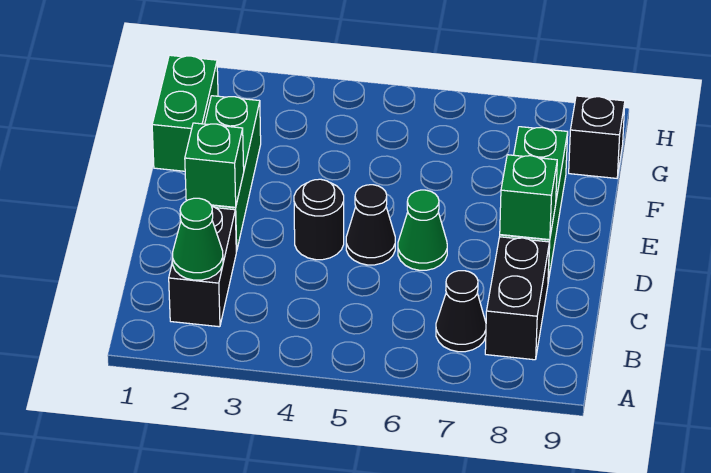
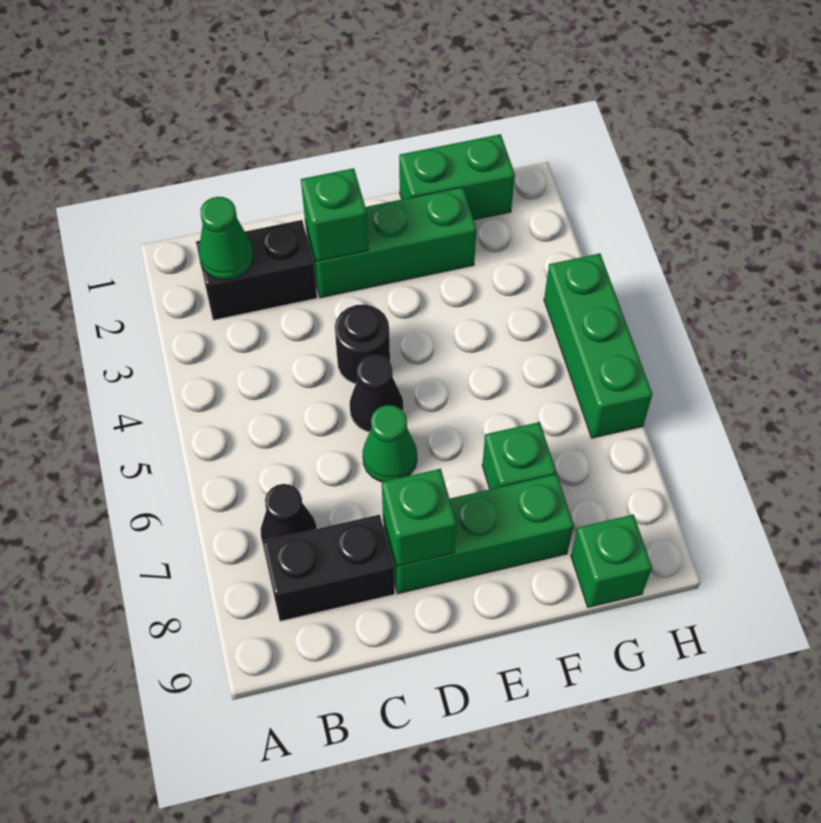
none -> green brick F7 level 1
black brick G9 level 1 -> green brick G9 level 1
none -> green brick H4:H6 level 1

